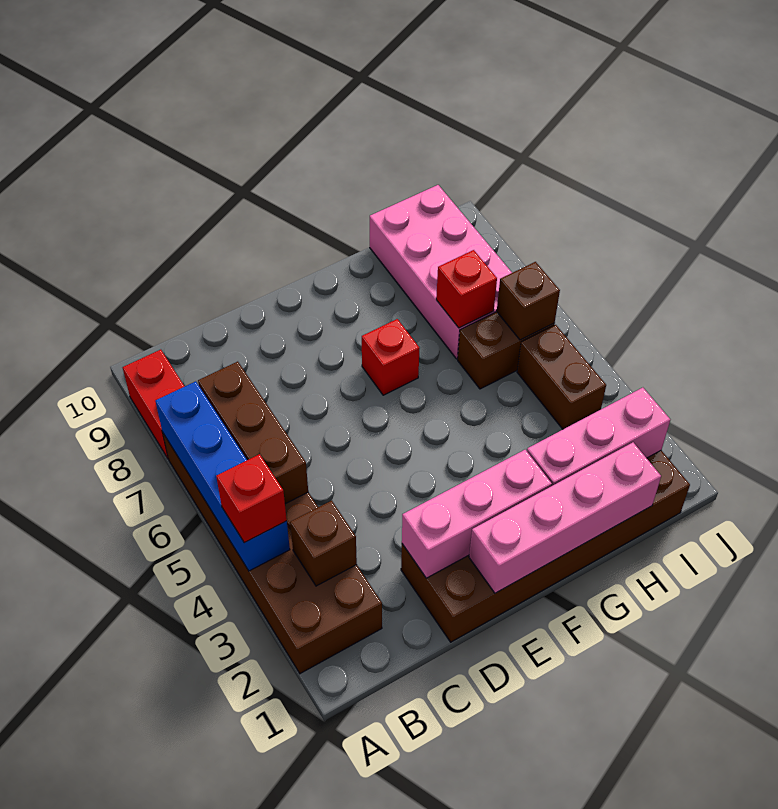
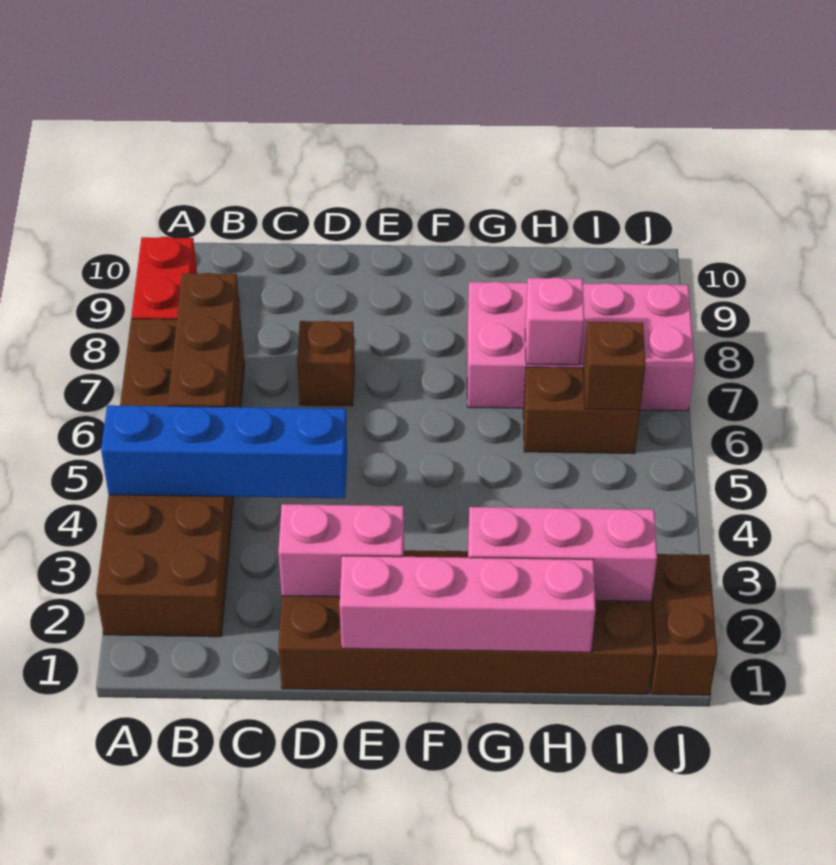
blue brick A4:A7 level 2 -> blue brick A4:D4 level 2
red brick A4 level 3 -> none
brown brick B3 level 2 -> brown brick D7 level 1
pink brick D2:F2 level 2 -> pink brick D2:E2 level 2
red brick F7 level 1 -> none
pink brick H7:I10 level 1 -> pink brick G7:J8 level 1
red brick H7 level 2 -> pink brick H7 level 2
brown brick I4:I5 level 1 -> brown brick J1:J2 level 1

